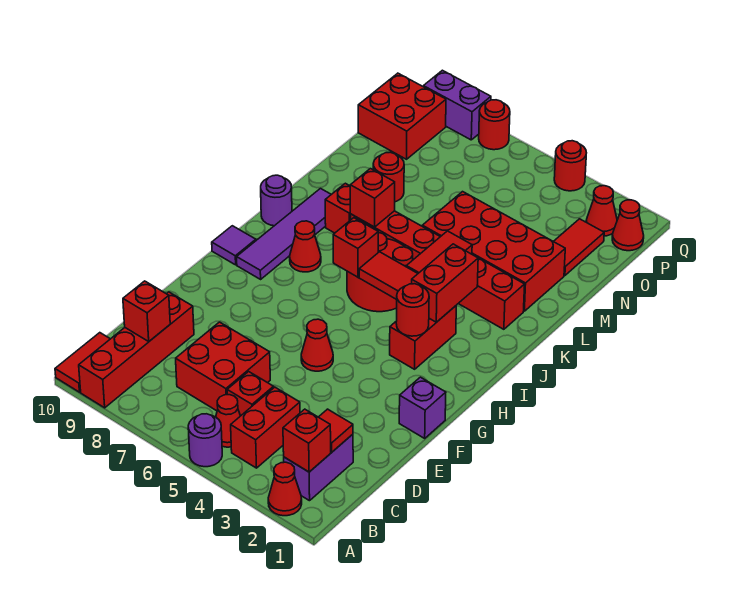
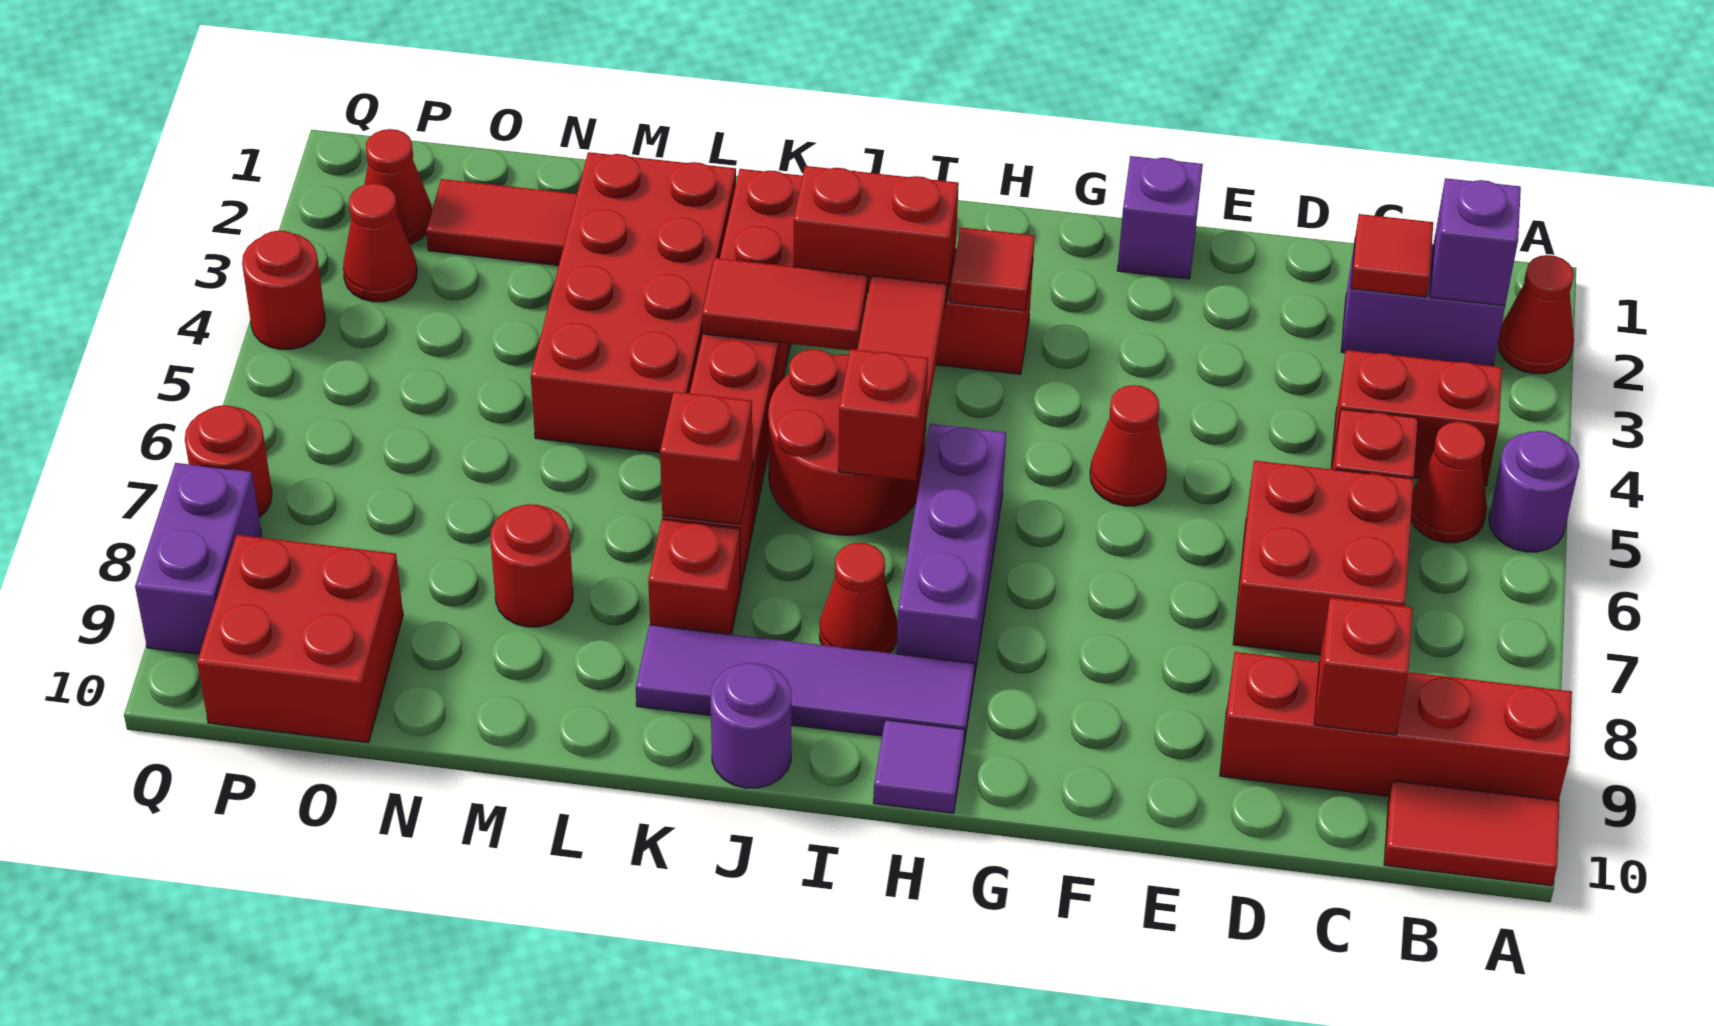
red brick B2 level 2 -> purple brick B2 level 2
red round brick H3 level 2 -> red tile H3 level 2
none -> purple brick H6:H8 level 1
red cone P1 level 1 -> red cone P3 level 1

